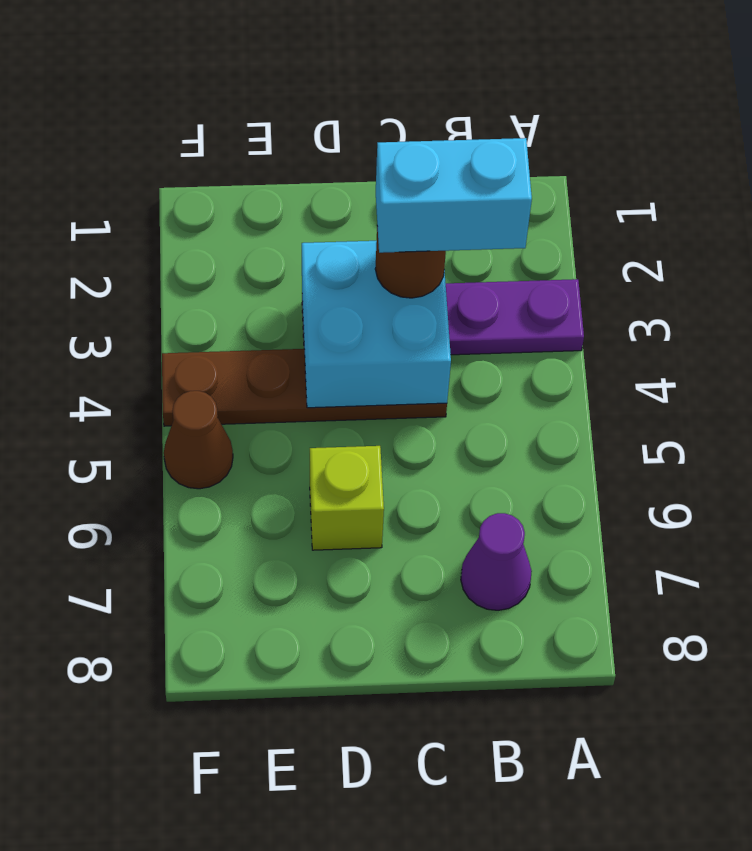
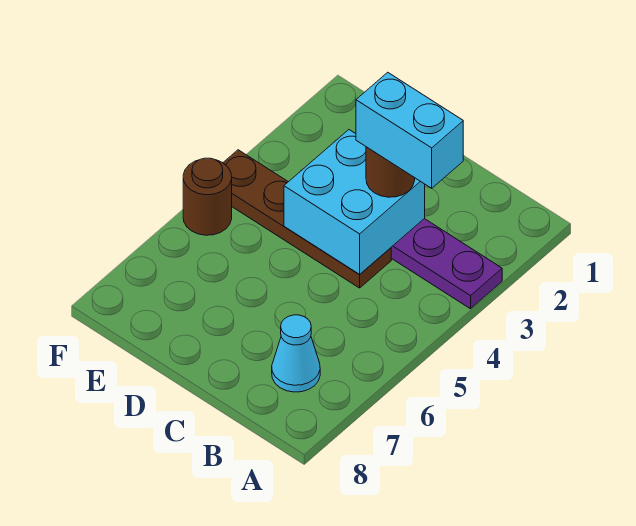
purple cone B7 level 1 -> cyan cone B7 level 1
lime brick D6 level 1 -> none
brown cone F5 level 1 -> brown round brick F5 level 1

